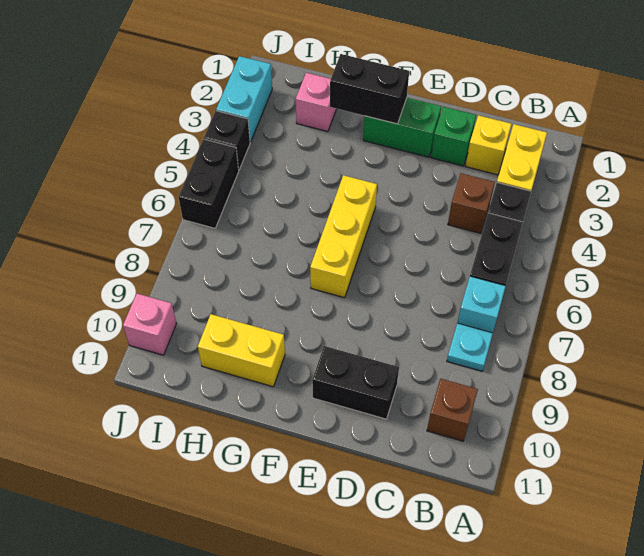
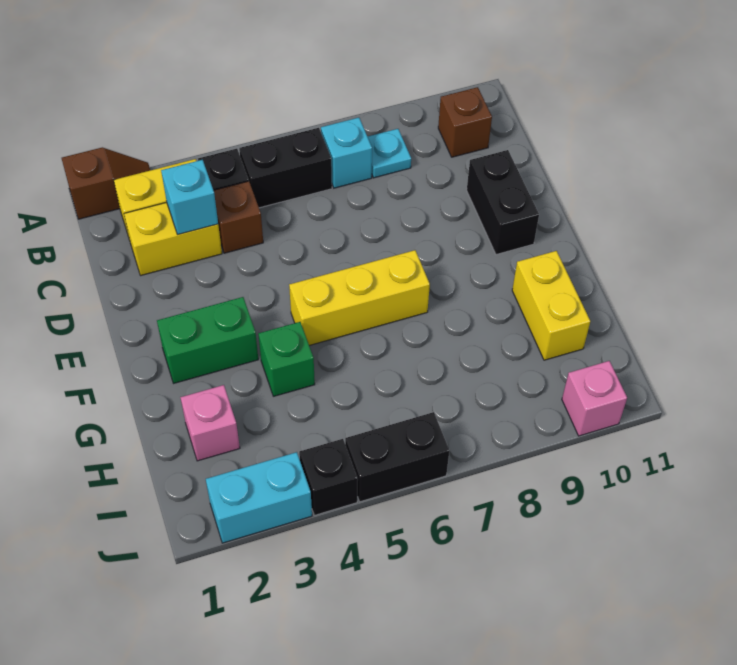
none -> brown slope A1:A2 level 1 top 1
yellow brick C2 level 1 -> yellow brick C2:C3 level 1
none -> cyan brick C3 level 2
green brick D2 level 1 -> green brick G4 level 1
green brick E2:F2 level 1 -> green brick F2:F3 level 1
black brick F2:G2 level 2 -> none

